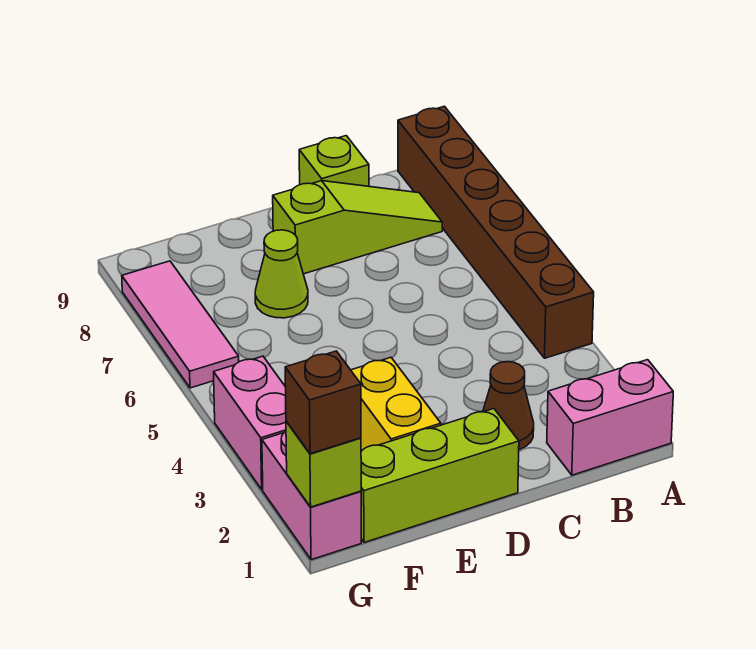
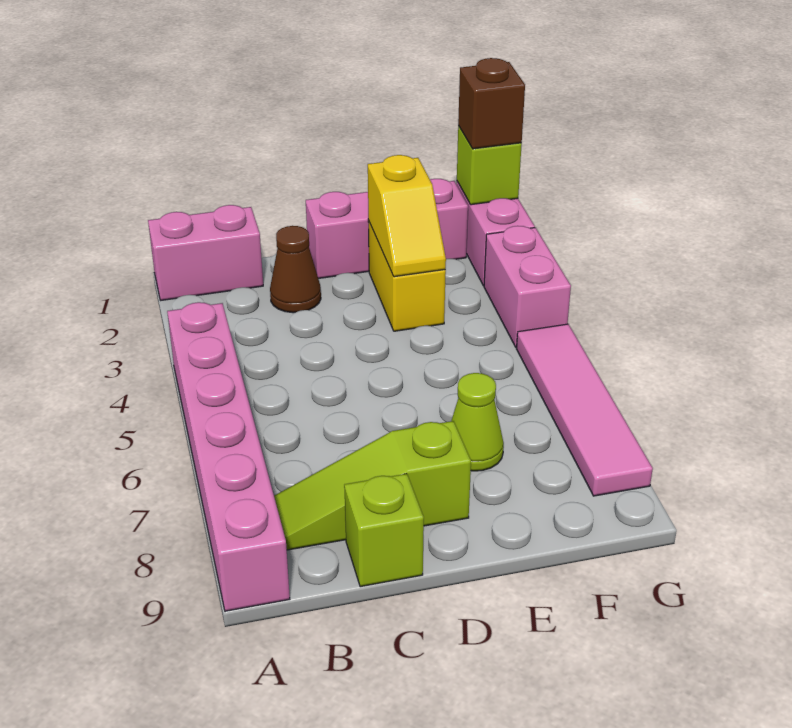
brown brick A4:A9 level 1 -> pink brick A4:A9 level 1
lime brick D1:F1 level 1 -> pink brick D1:F1 level 1
none -> yellow slope E2:E3 level 2 top 2
pink tile G6:G8 level 1 -> pink tile G5:G8 level 1

